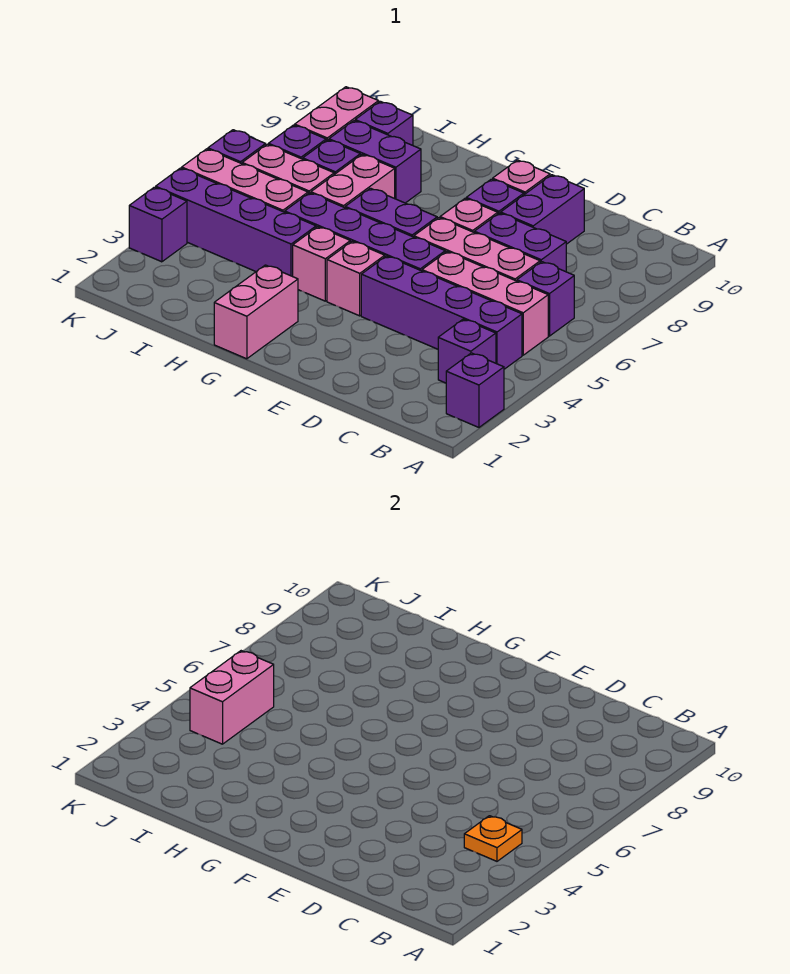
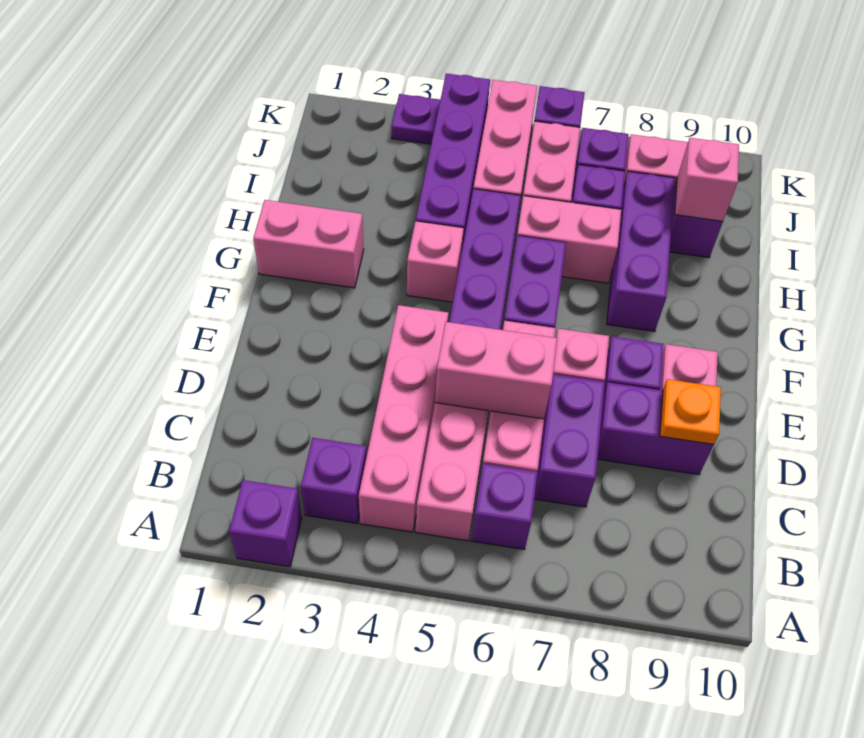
purple brick B4:E4 level 1 -> pink brick B4:E4 level 1
orange plate B4 level 2 -> orange plate D9 level 2
pink brick F4 level 1 -> pink brick I9 level 2
purple brick H8:I8 level 1 -> purple brick G8:I8 level 1
pink brick J4:J5 level 2 -> pink brick D5:D6 level 2
purple brick K3 level 1 -> purple plate K3 level 1

